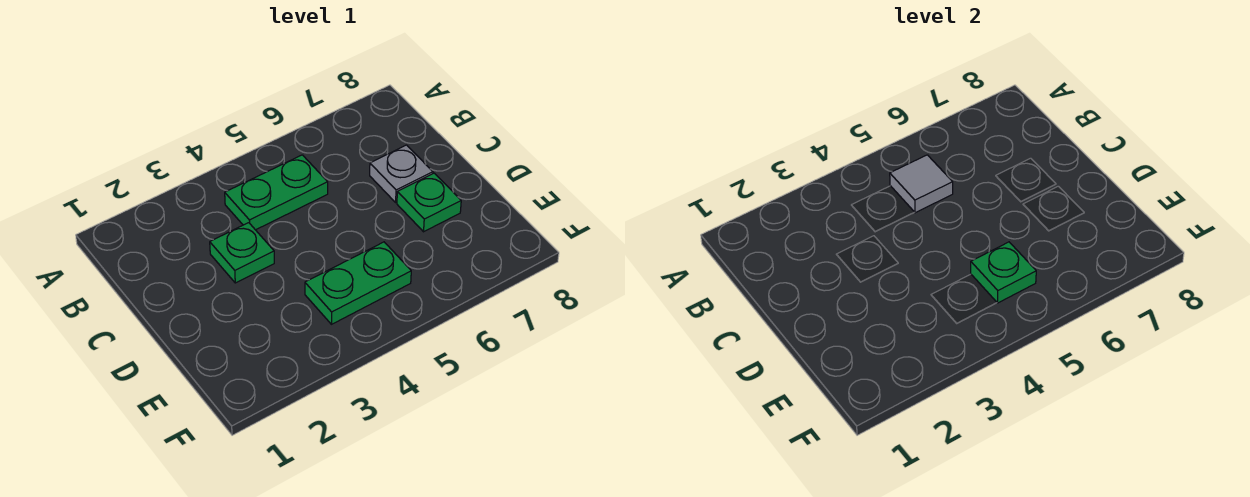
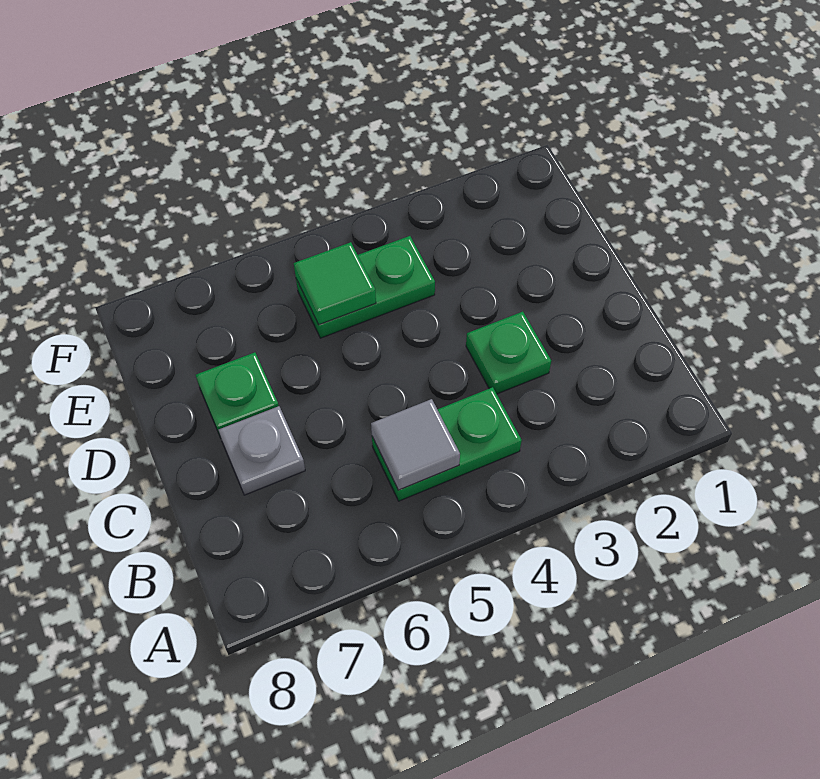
green plate E5 level 2 -> green tile E5 level 2

